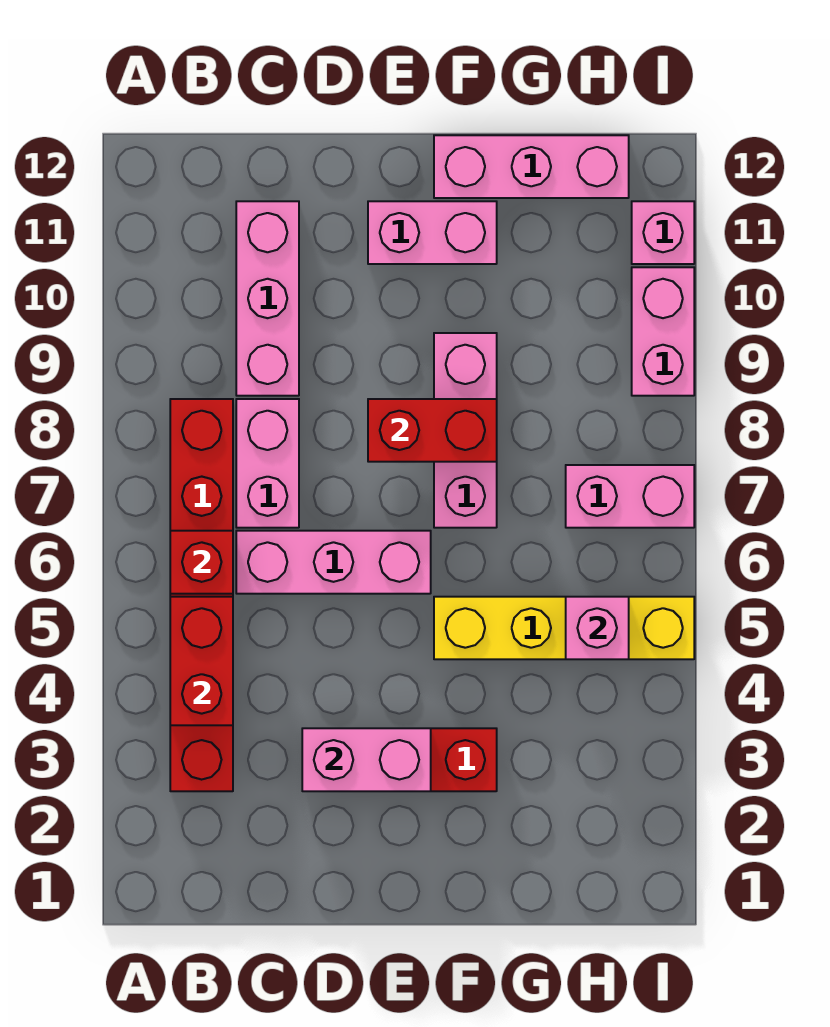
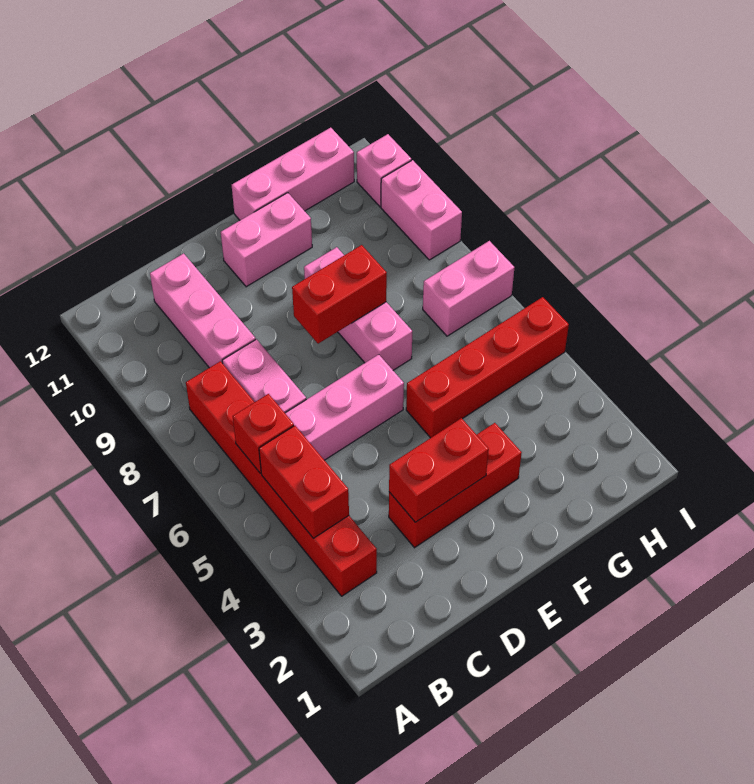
pink brick D3:E3 level 2 -> red brick D3:E3 level 2
yellow brick F5:I5 level 1 -> red brick F5:I5 level 1
pink brick H5 level 2 -> none

